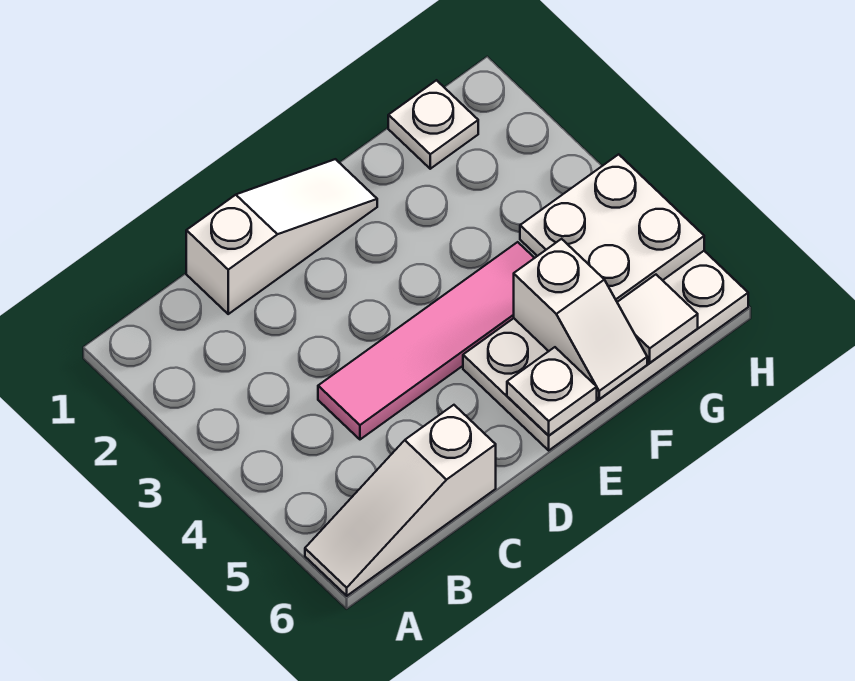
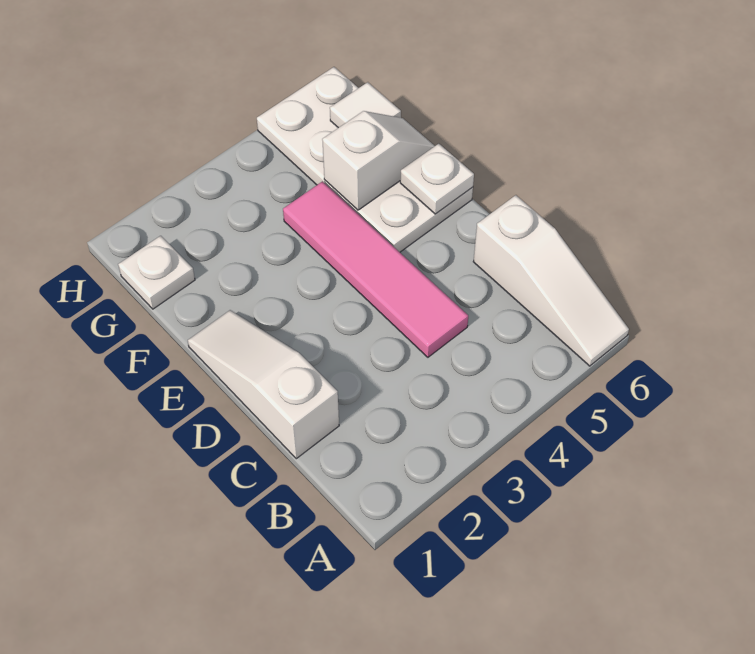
white plate G4:H5 level 2 -> none

